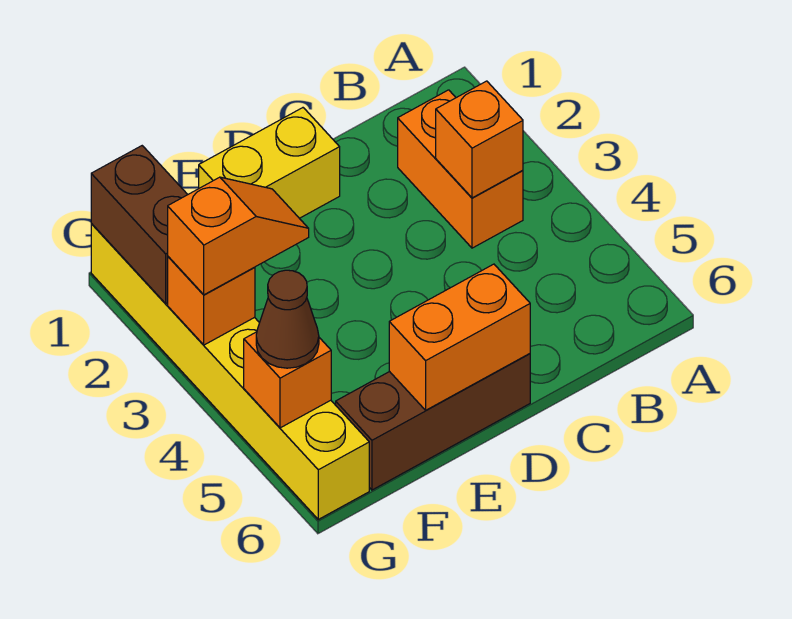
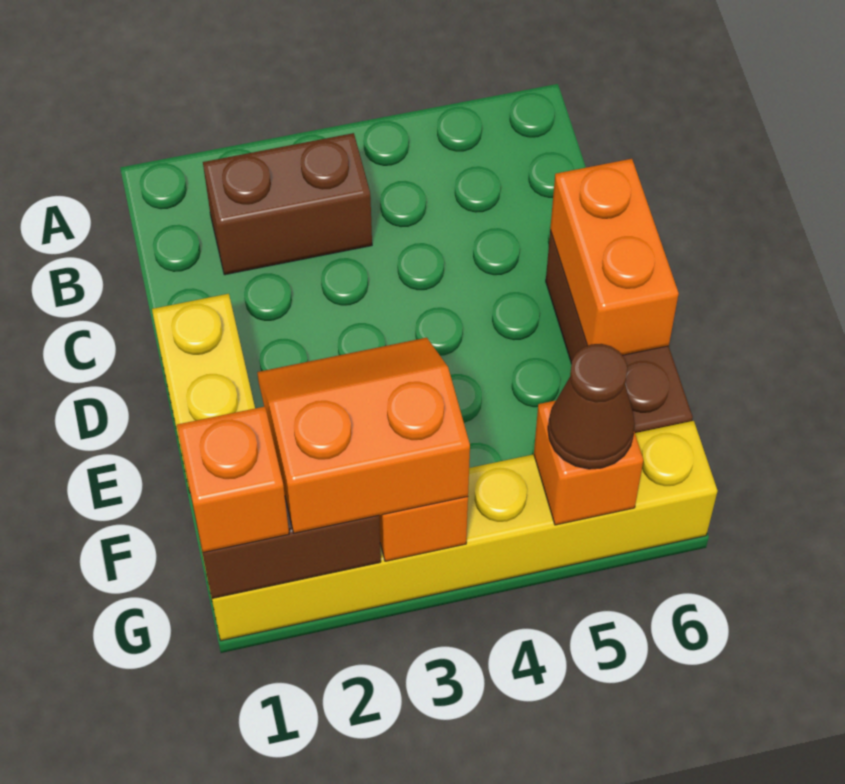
orange brick B2:B3 level 1 -> brown brick B2:B3 level 1
orange brick B3 level 2 -> orange brick G1 level 3
orange slope F3:G3 level 3 top G -> orange slope F2:G3 level 3 top G

